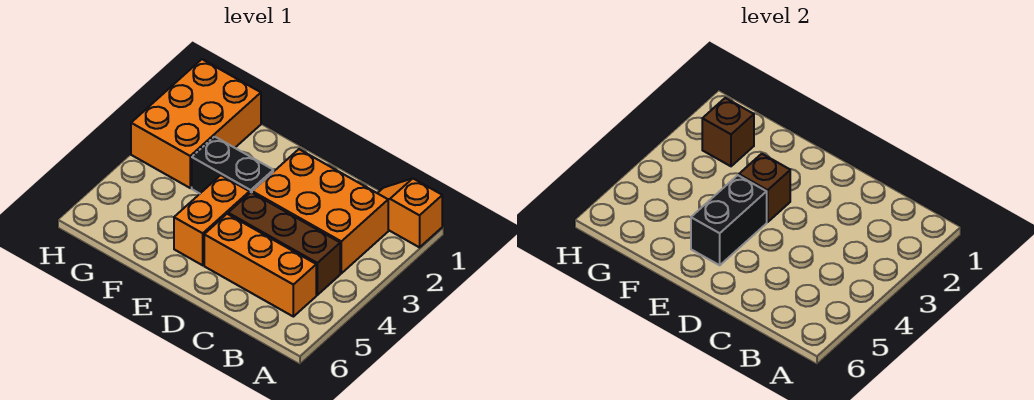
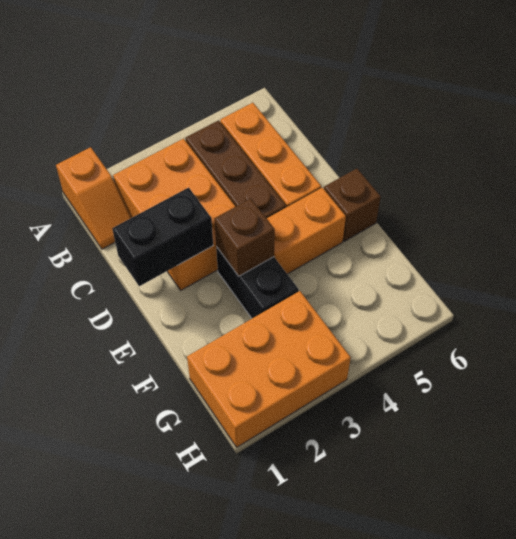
black brick E4:E5 level 2 -> black brick D1:D2 level 2
brown brick G2 level 2 -> brown brick E6 level 1

